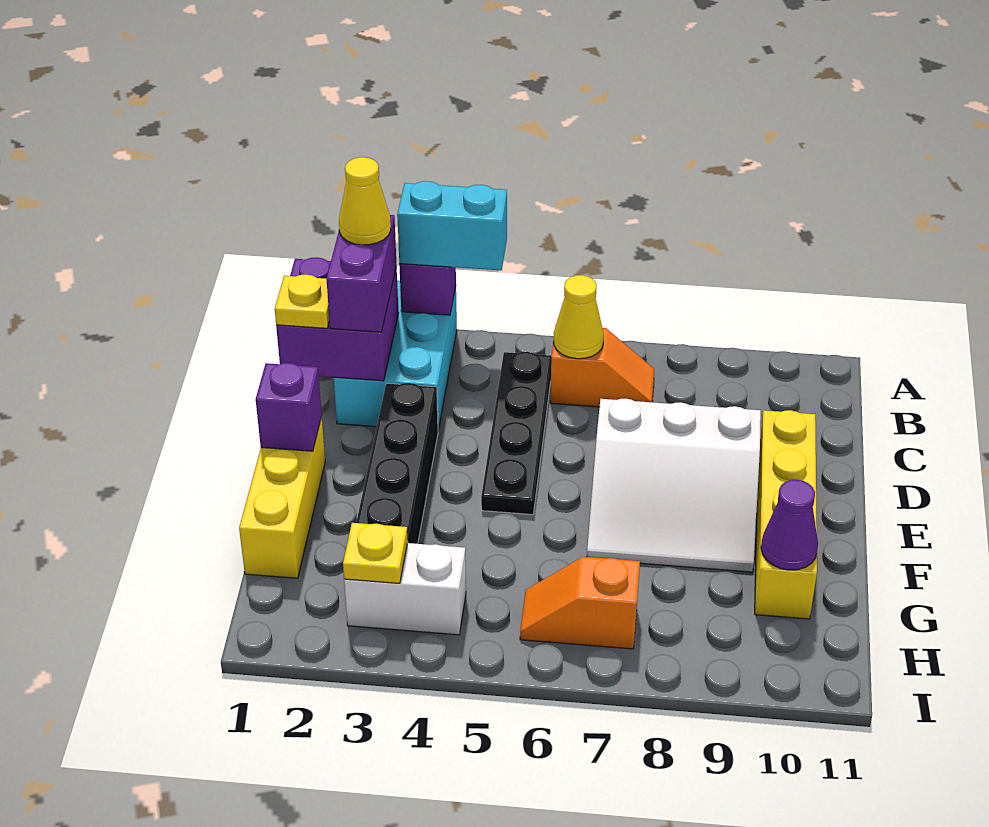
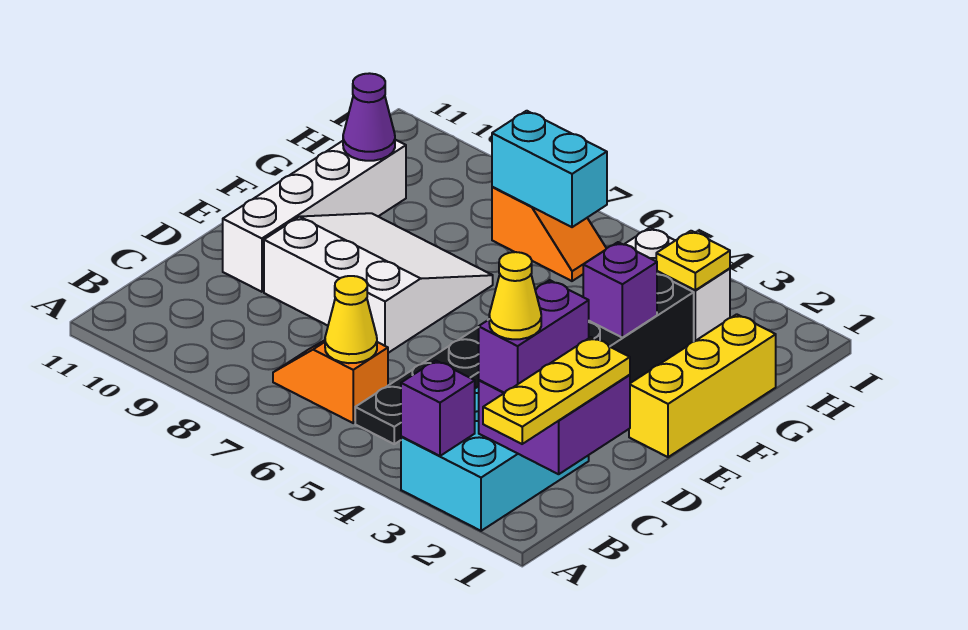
cyan brick A3:A4 level 3 -> cyan brick H6:H7 level 2
yellow plate C1 level 3 -> yellow plate A1:C1 level 3
yellow brick D10:G10 level 1 -> white brick D10:G10 level 1
purple brick E1 level 2 -> purple brick F3 level 2

